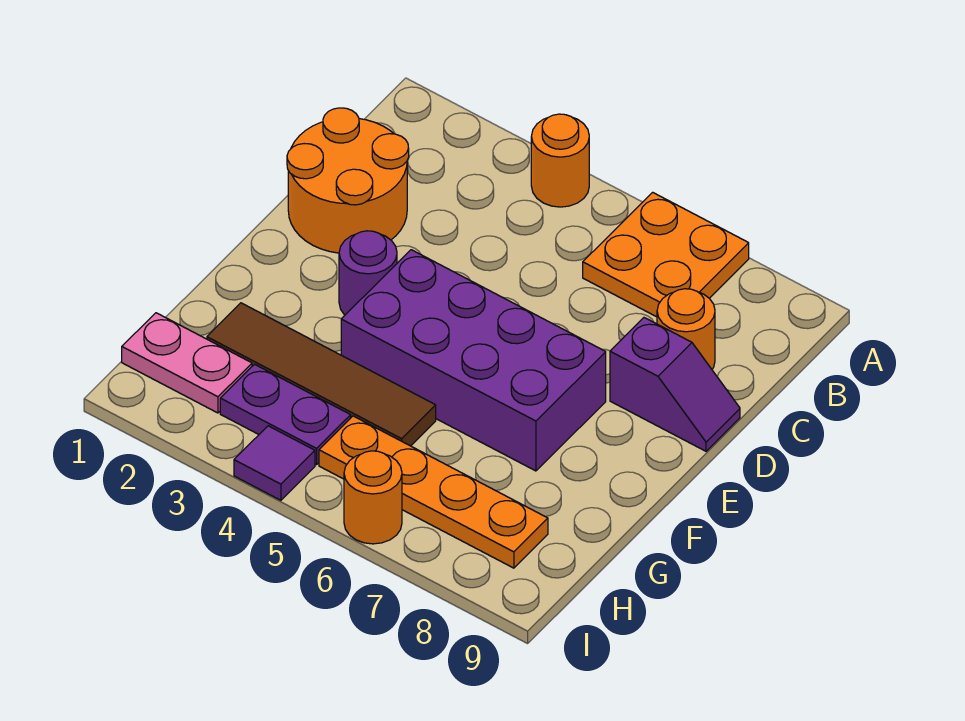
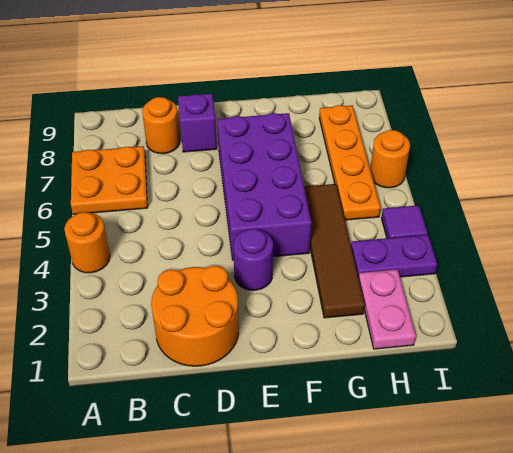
purple plate H3:H4 level 1 -> purple plate H3:I3 level 1

